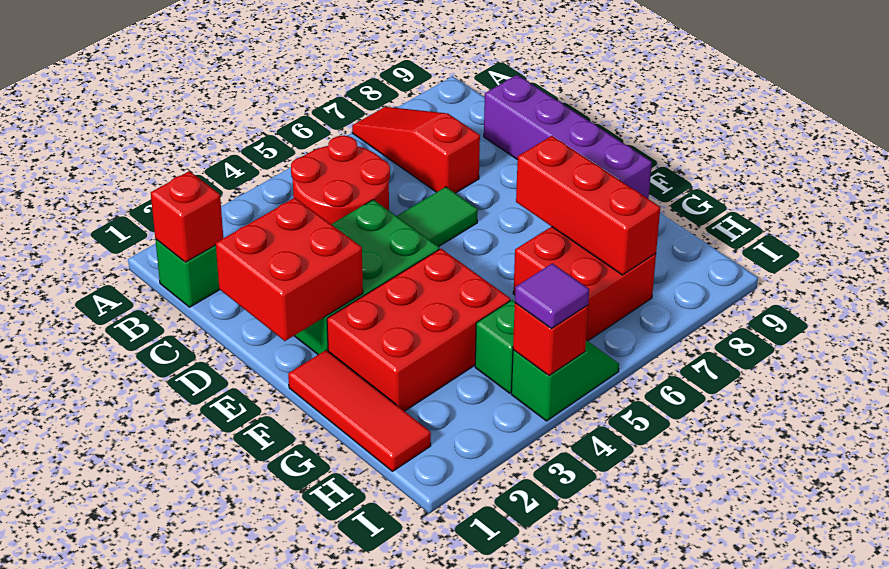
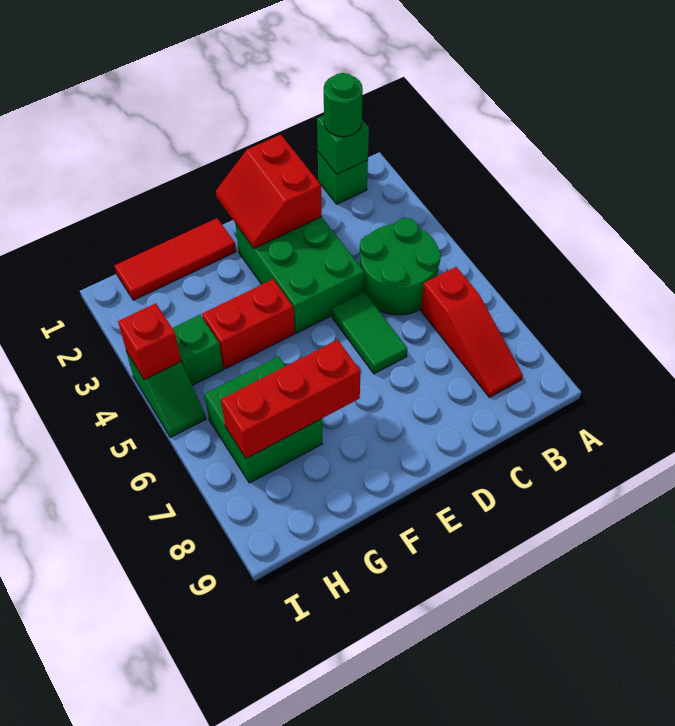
red slope A7:C7 level 1 top C -> red slope B6:B8 level 1 top 6
red brick B1 level 2 -> green brick B1 level 2
none -> green round brick B1 level 3
red round brick B4:C5 level 1 -> green round brick B4:C5 level 1
purple brick C9:F9 level 1 -> none
red brick D1:E2 level 2 -> red slope D1:E2 level 2 top D
red brick F2:G4 level 1 -> red brick F4:G4 level 1
red brick G6:H7 level 1 -> green brick G6:H7 level 1
purple tile I4 level 3 -> none

